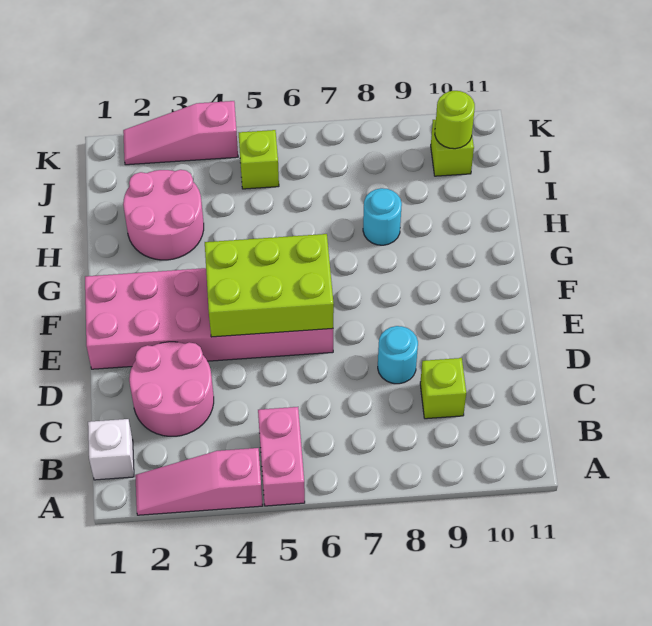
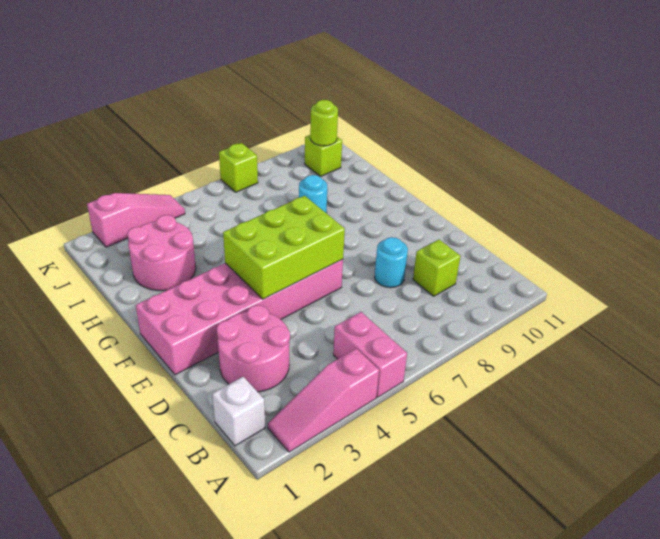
lime brick J5 level 1 -> lime brick K7 level 1
pink slope K2:K4 level 1 top 4 -> pink slope K2:K4 level 1 top 2

